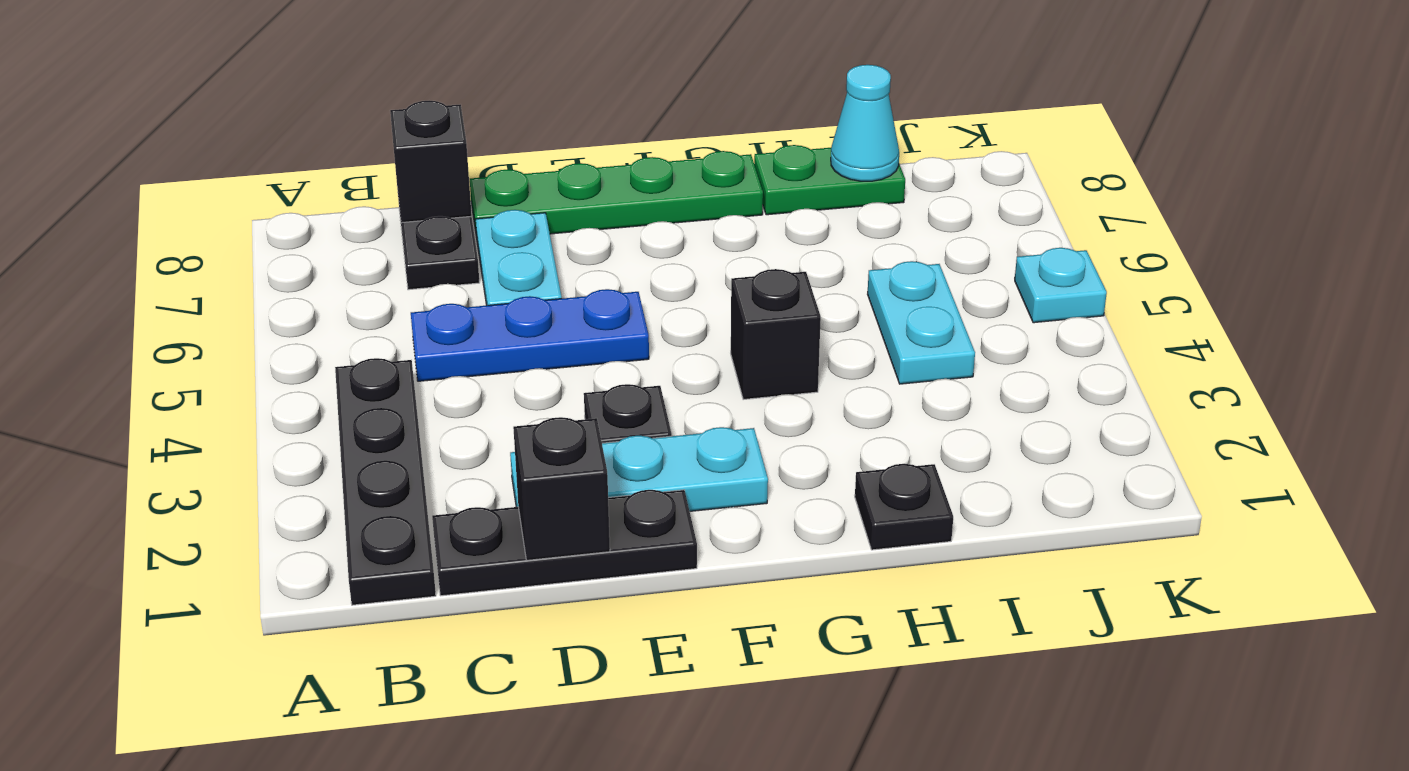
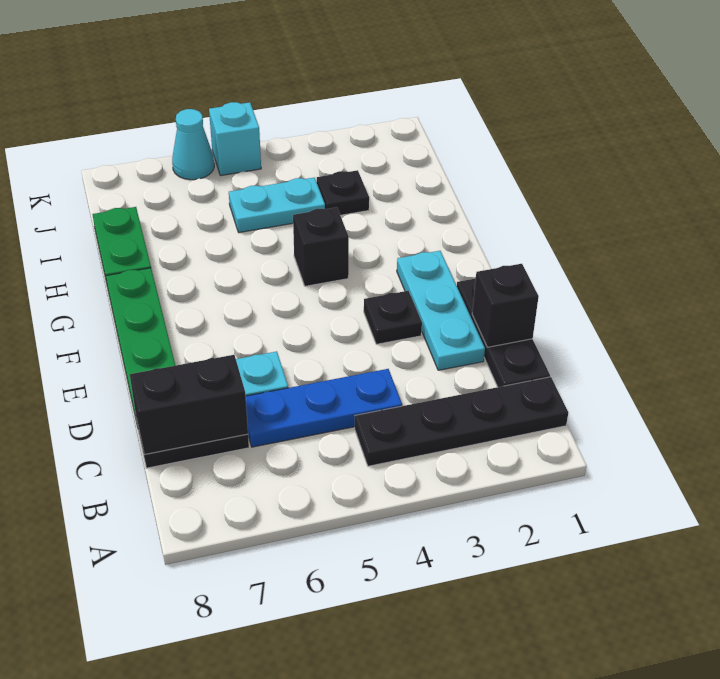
blue plate C5:E5 level 1 -> blue plate C4:C6 level 1
black brick C8 level 2 -> black brick C7:C8 level 2
black plate H1 level 1 -> black plate I3 level 1
cyan cone I8 level 2 -> cyan cone K6 level 1
cyan plate K5 level 1 -> cyan brick K5 level 1

